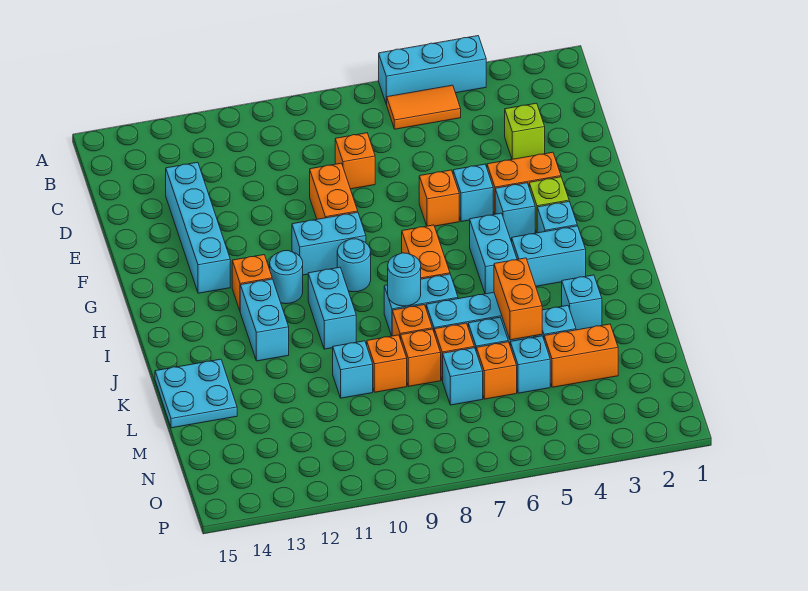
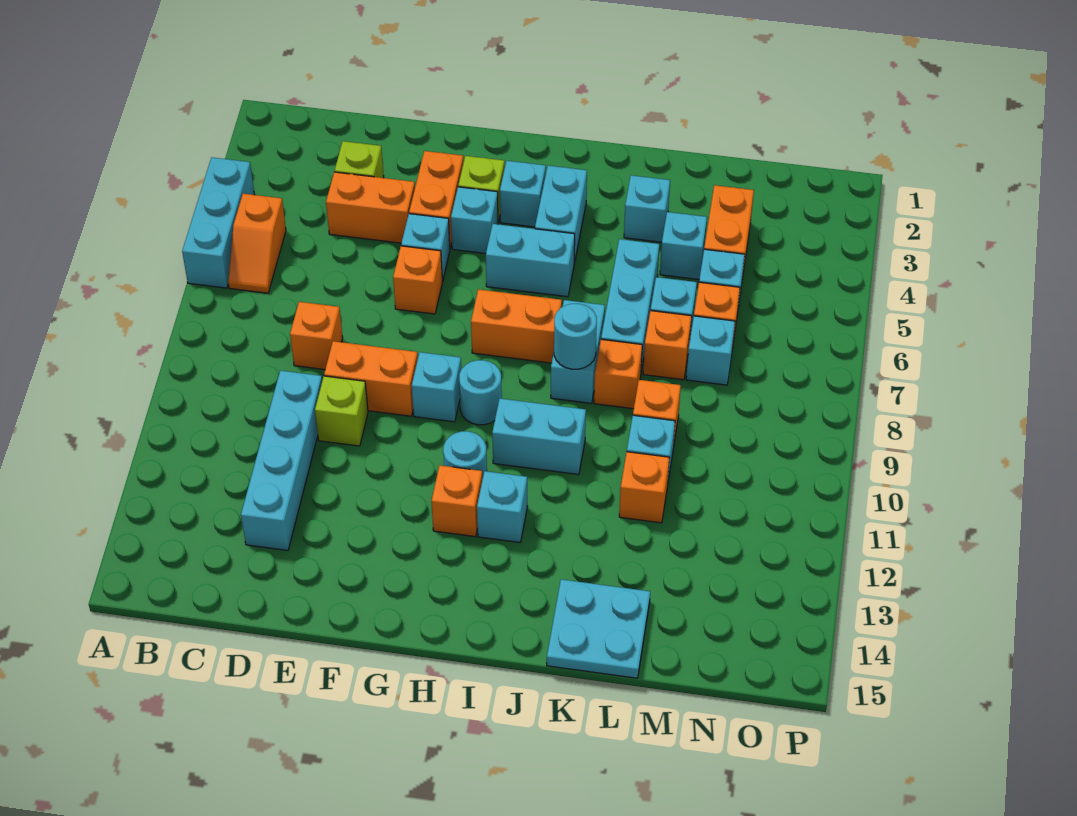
orange tile B5:B6 level 1 -> orange slope B5:B6 level 1 top 5
cyan brick D13:G13 level 1 -> cyan brick D10:D13 level 1
none -> lime brick E10 level 1
cyan brick G9:G10 level 1 -> cyan brick G9 level 1
cyan brick I12:J12 level 1 -> cyan brick I12 level 1
orange brick K5:L5 level 2 -> orange brick D4:E4 level 1
orange brick L8 level 1 -> orange brick L11 level 1

